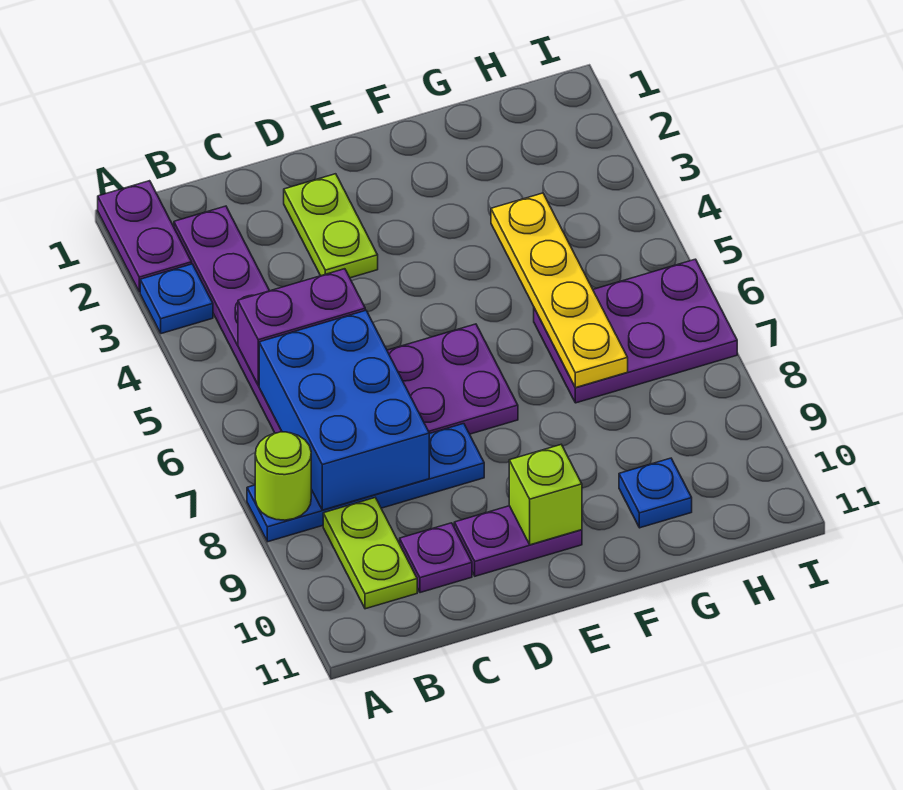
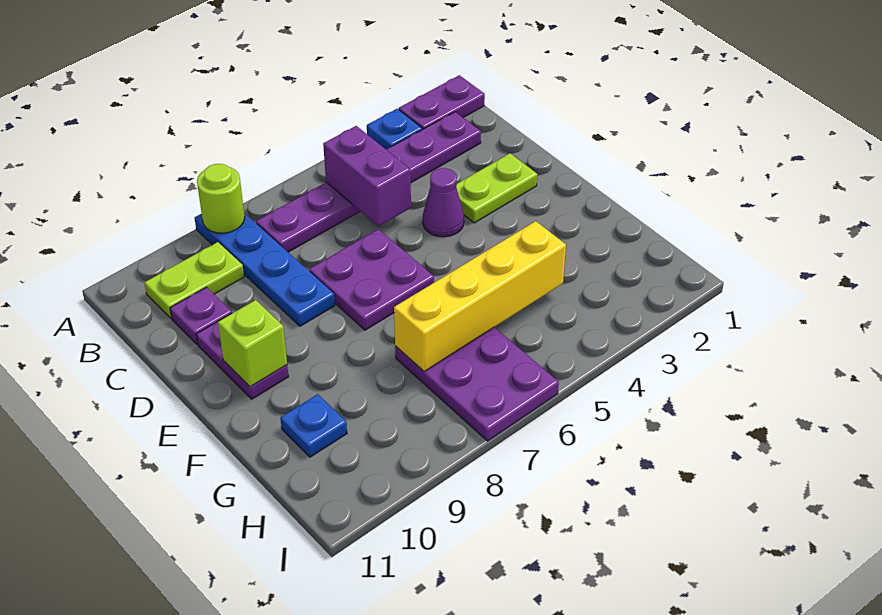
blue brick B6:C8 level 2 -> none
none -> purple cone D4 level 1
yellow plate G4:G7 level 2 -> yellow brick G4:G7 level 2

